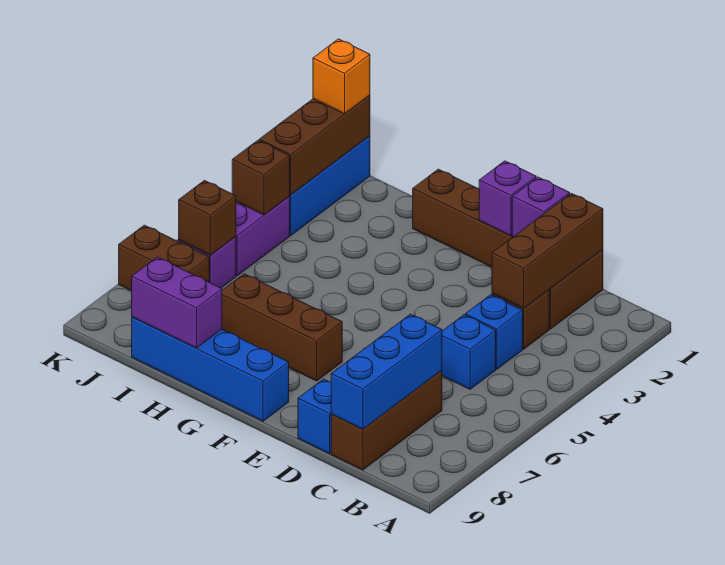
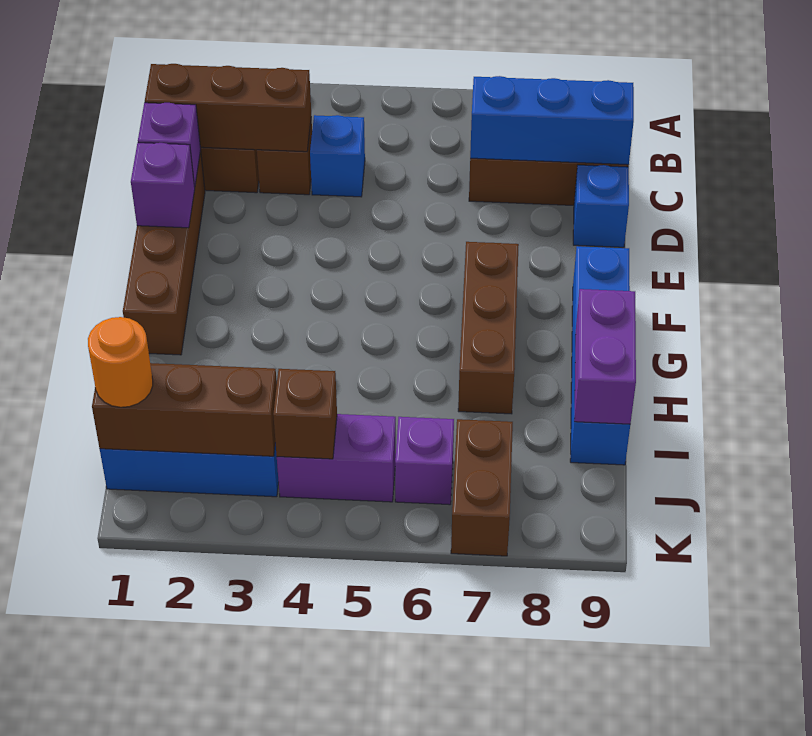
blue brick C5 level 1 -> none
orange brick J1 level 3 -> orange round brick J1 level 3
brown brick J6 level 2 -> none

